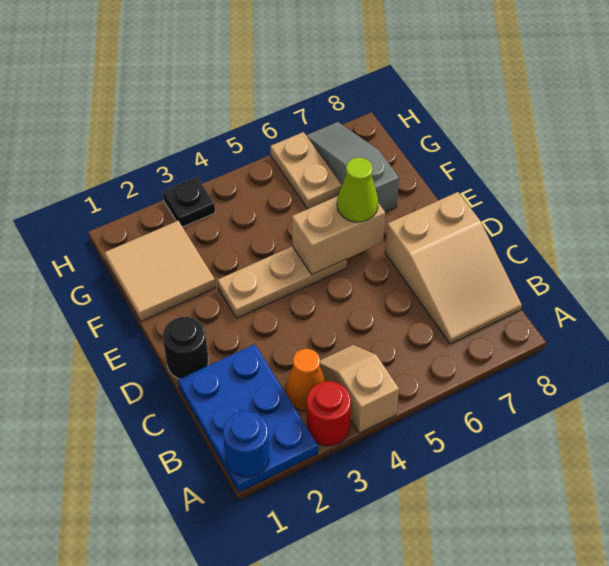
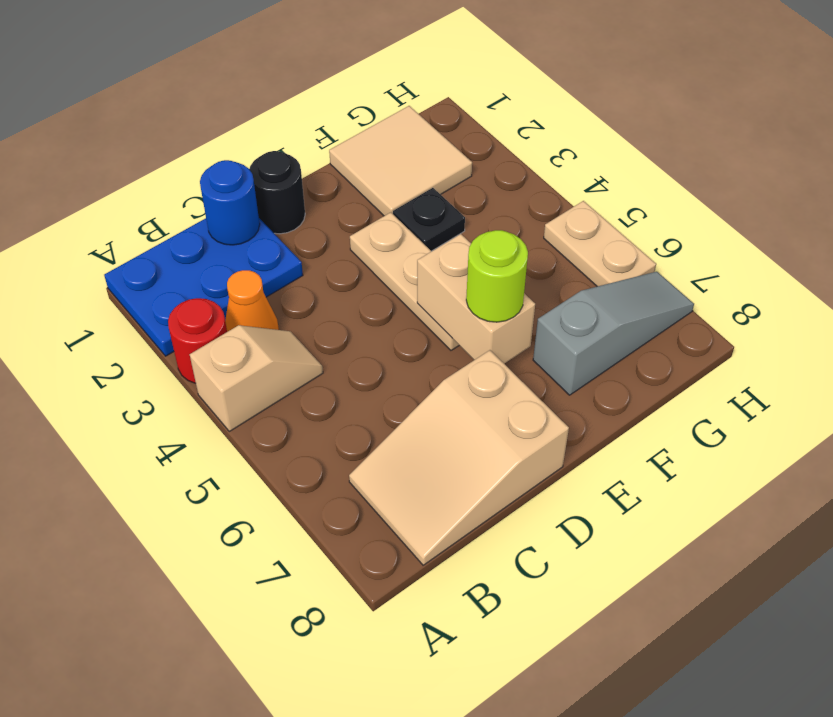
blue round brick A1 level 2 -> blue round brick C1 level 2
lime cone E6 level 3 -> lime round brick E6 level 3
tan plate G6:H6 level 1 -> tan plate H5:H6 level 1
black plate H3 level 1 -> black plate F3 level 1

